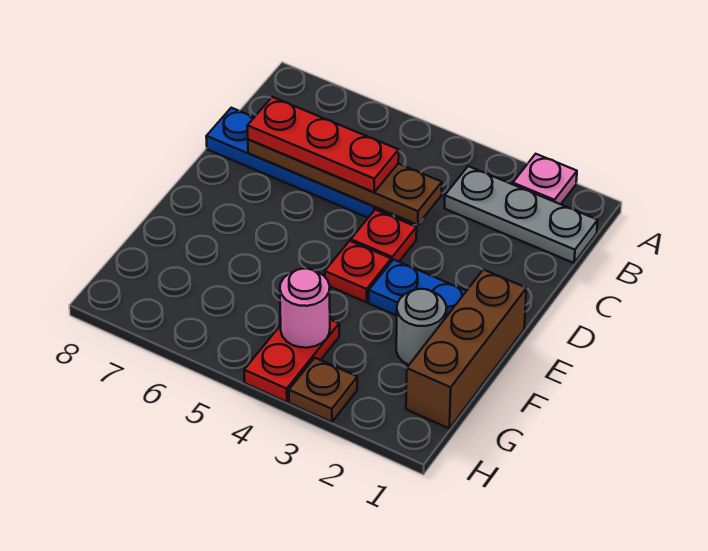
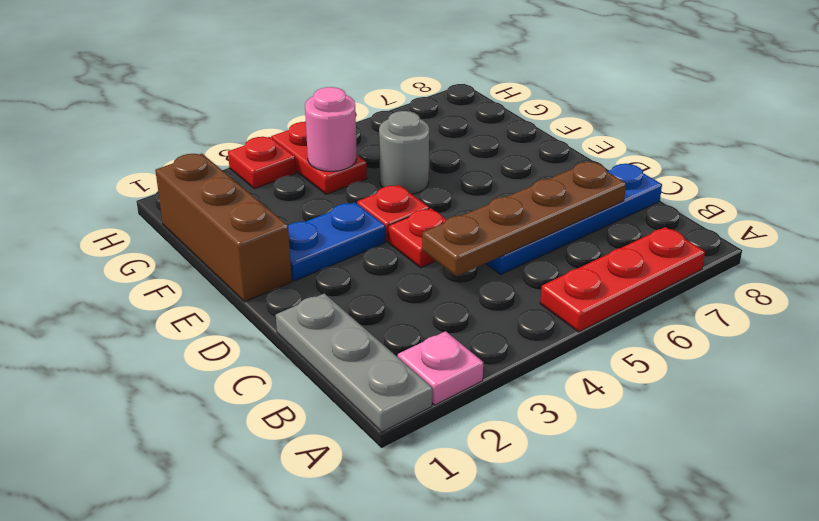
grey plate B1:B3 level 1 -> grey plate A1:C1 level 1
red plate C5:C7 level 3 -> red plate A5:A7 level 1
grey round brick F2 level 1 -> grey round brick F5 level 1
brown plate H3 level 1 -> red plate H3 level 1

